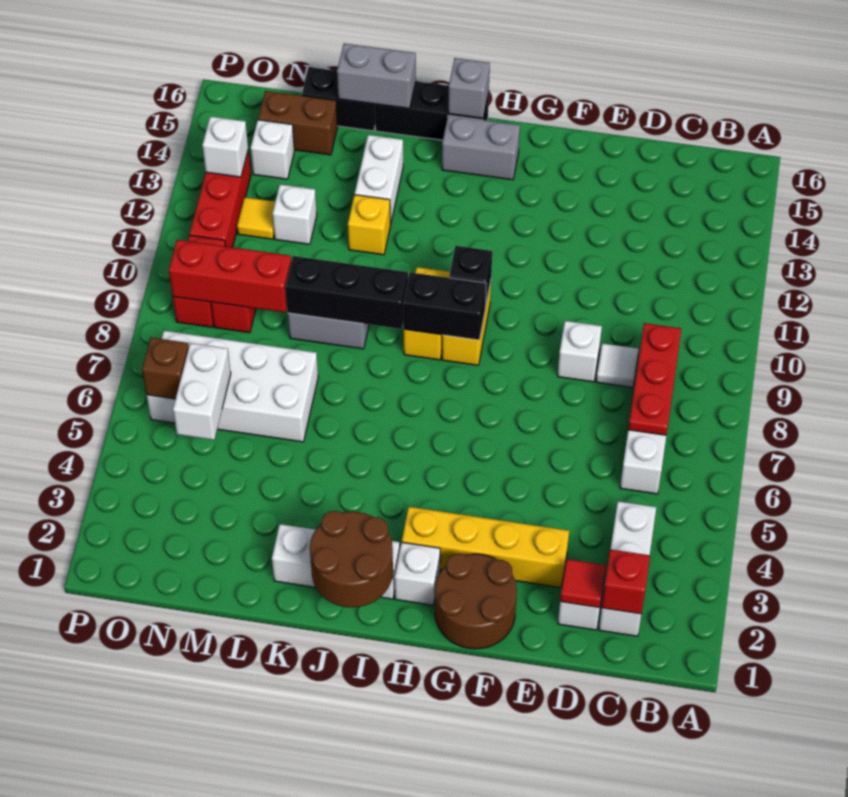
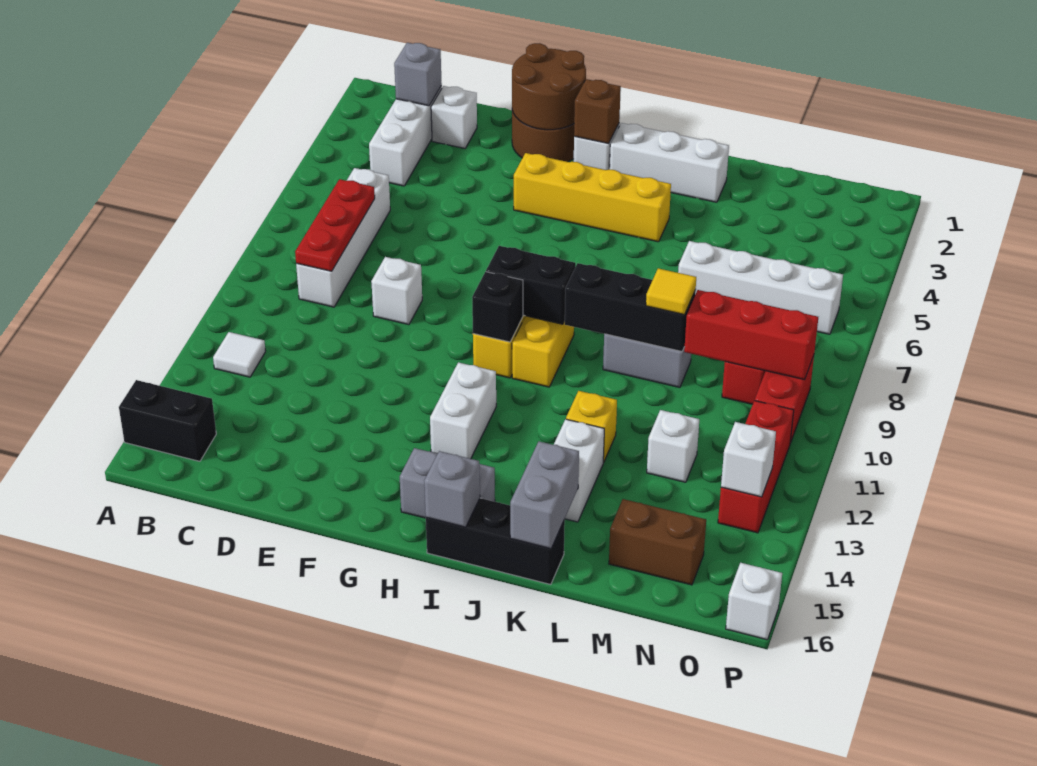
red brick C2 level 2 -> grey brick C2 level 2
red tile D2 level 2 -> none
white tile D9 level 1 -> white tile B12 level 1
yellow brick E3:H3 level 1 -> yellow brick G4:J4 level 1
brown round brick I1:J2 level 2 -> brown round brick F1:G2 level 2
grey brick K16:L16 level 2 -> grey brick K15:K16 level 2
white brick L6:O7 level 1 -> white brick L6:O6 level 1
black brick L16:M16 level 1 -> black brick A15:B15 level 1
white brick N5:N6 level 2 -> white brick H12:H13 level 1
yellow tile N12 level 1 -> yellow tile L9 level 3
white brick N14 level 1 -> white brick P16 level 1
brown brick O6 level 2 -> brown brick H2 level 2

